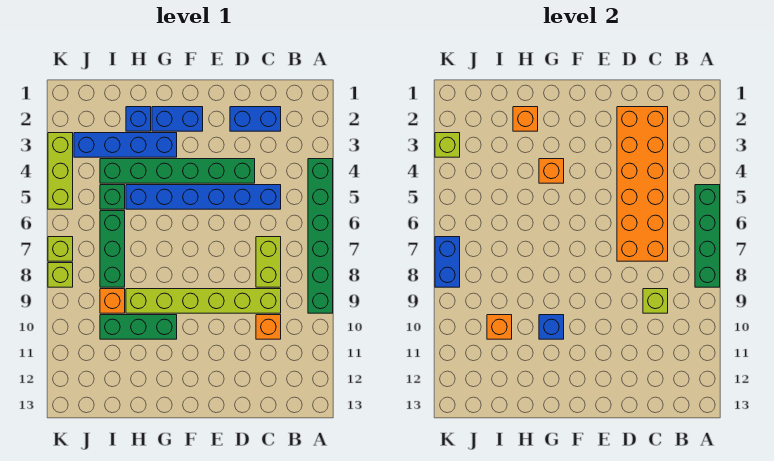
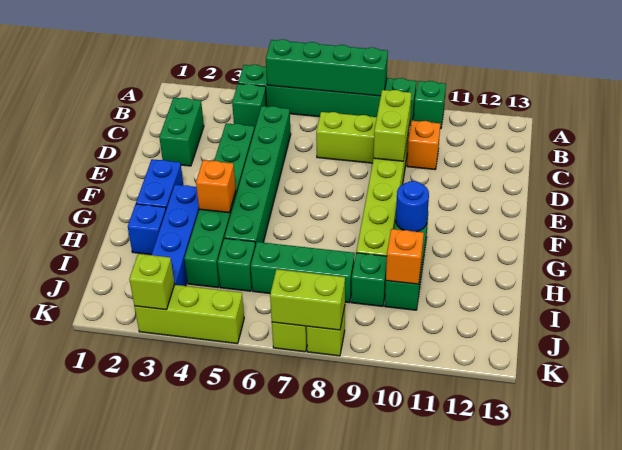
none -> green brick A10 level 1
none -> green brick B4 level 1
blue brick C2:D2 level 1 -> green brick C2:D2 level 1
orange brick C2:D7 level 2 -> none
blue brick C5:H5 level 1 -> green brick C5:H5 level 1
lime brick C9 level 2 -> lime brick C9:D9 level 2
blue brick G10 level 2 -> blue round brick G10 level 2
orange brick H2 level 2 -> none
orange brick I9 level 1 -> green brick I9 level 1
blue brick K7:K8 level 2 -> lime brick K7:K8 level 2

